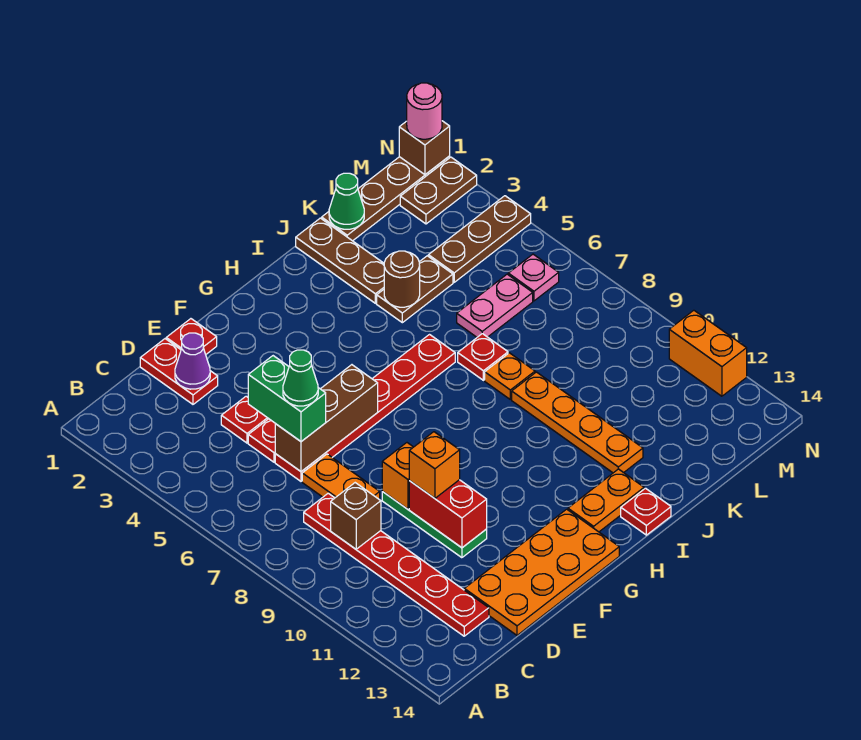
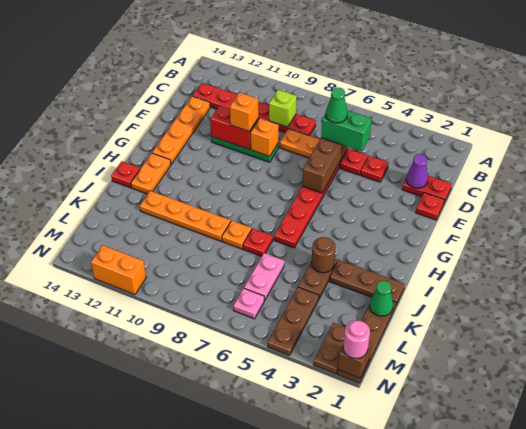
brown brick C9 level 2 -> lime brick C9 level 2
orange plate D13:G14 level 1 -> orange plate D13:G13 level 1

